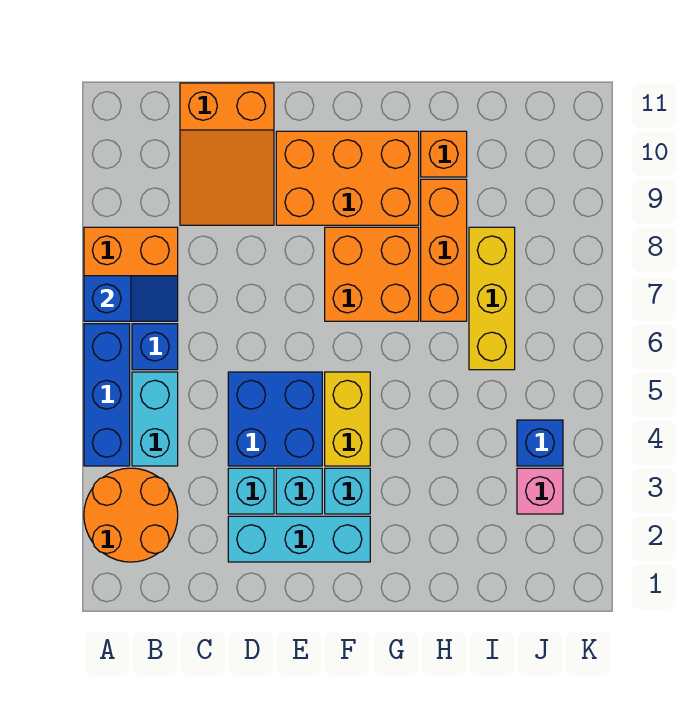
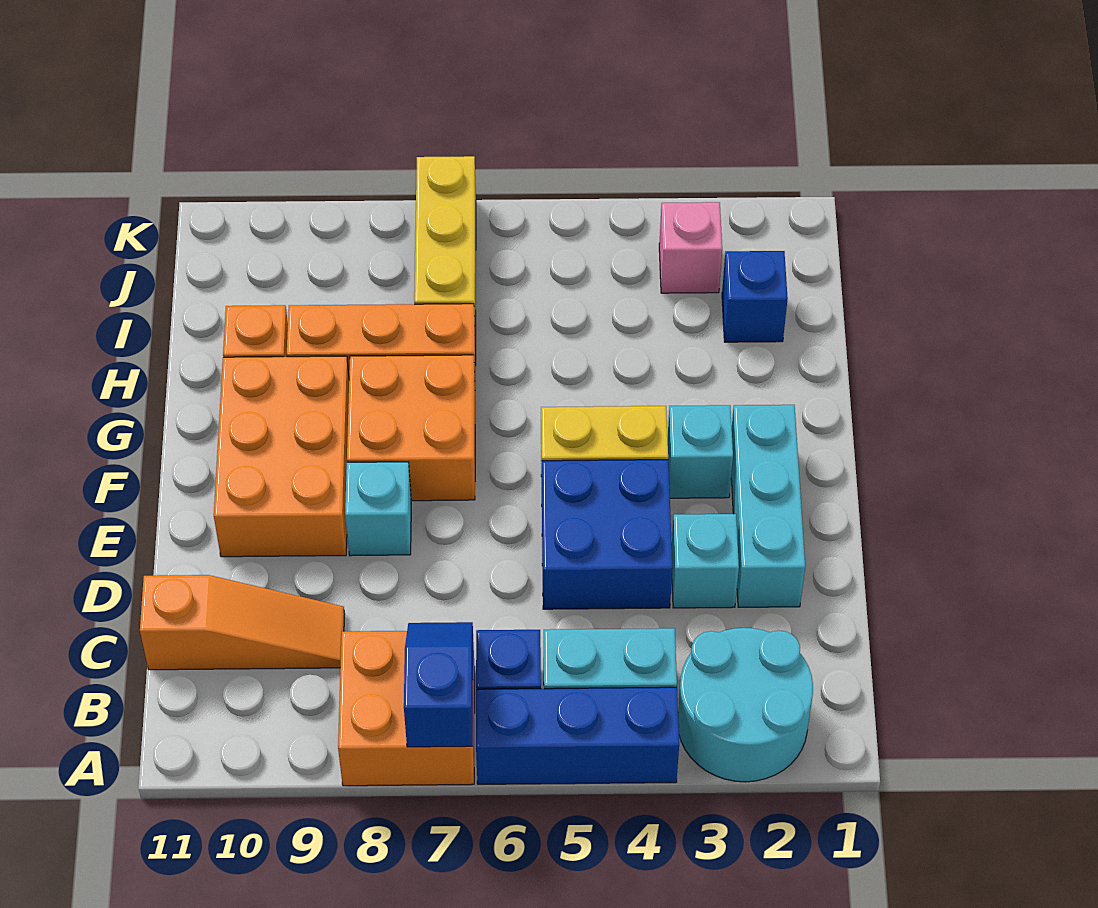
orange round brick A2:B3 level 1 -> cyan round brick A2:B3 level 1
orange slope C9:D11 level 1 top 11 -> orange slope C9:C11 level 1 top 11
cyan brick E3 level 1 -> cyan brick E8 level 1
yellow brick I6:I8 level 1 -> yellow brick I7:K7 level 1
blue brick J4 level 1 -> blue brick I2 level 1

